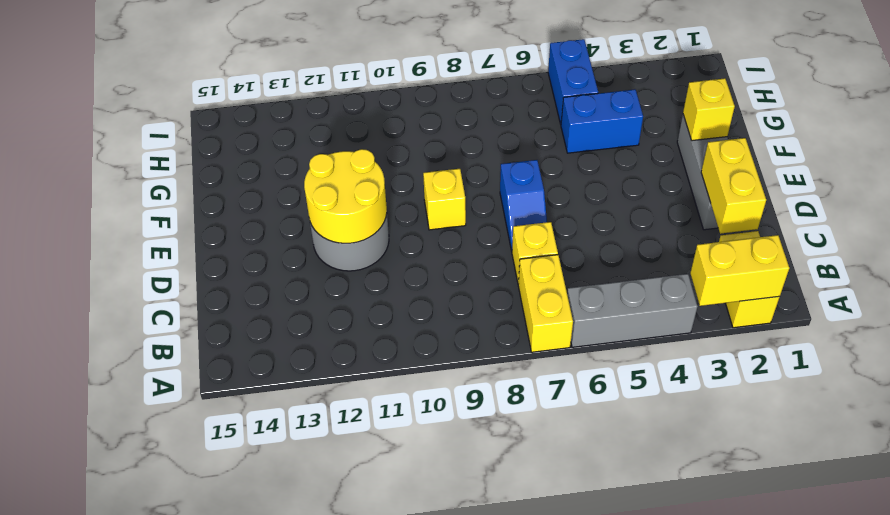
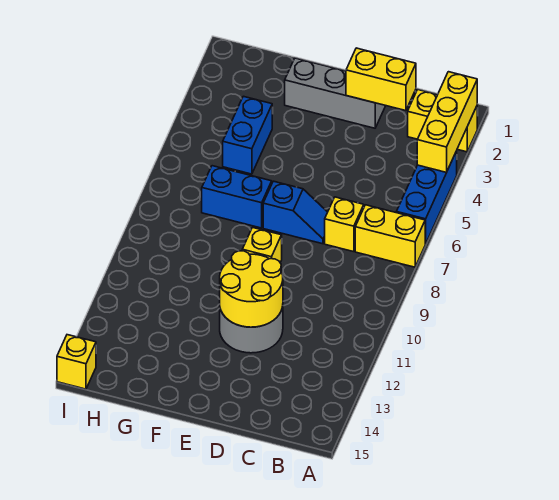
yellow brick A2:A3 level 2 -> yellow brick A2:A4 level 2
grey brick A4:A6 level 1 -> blue brick A4:A6 level 1
yellow brick F2 level 2 -> yellow brick I15 level 1
blue brick H5:I5 level 1 -> blue brick F7:G7 level 1

